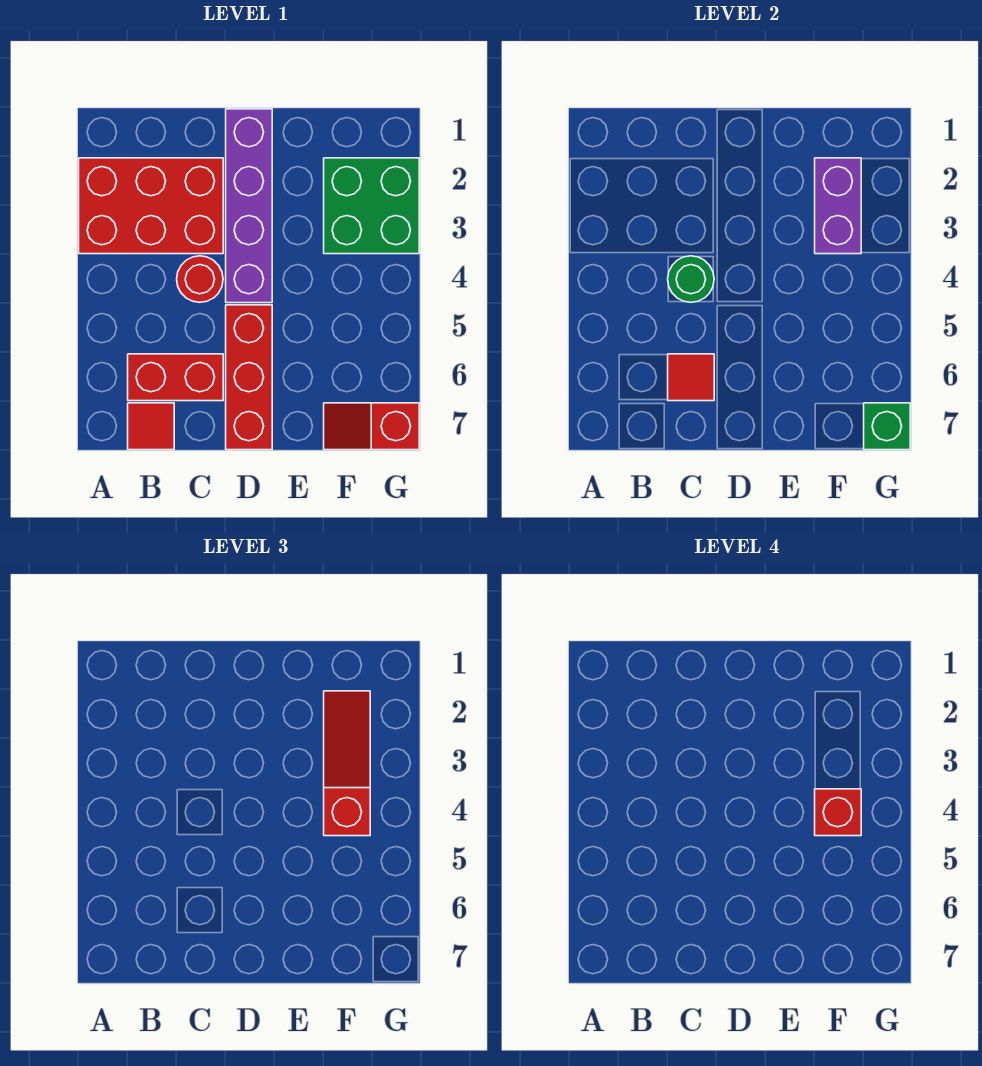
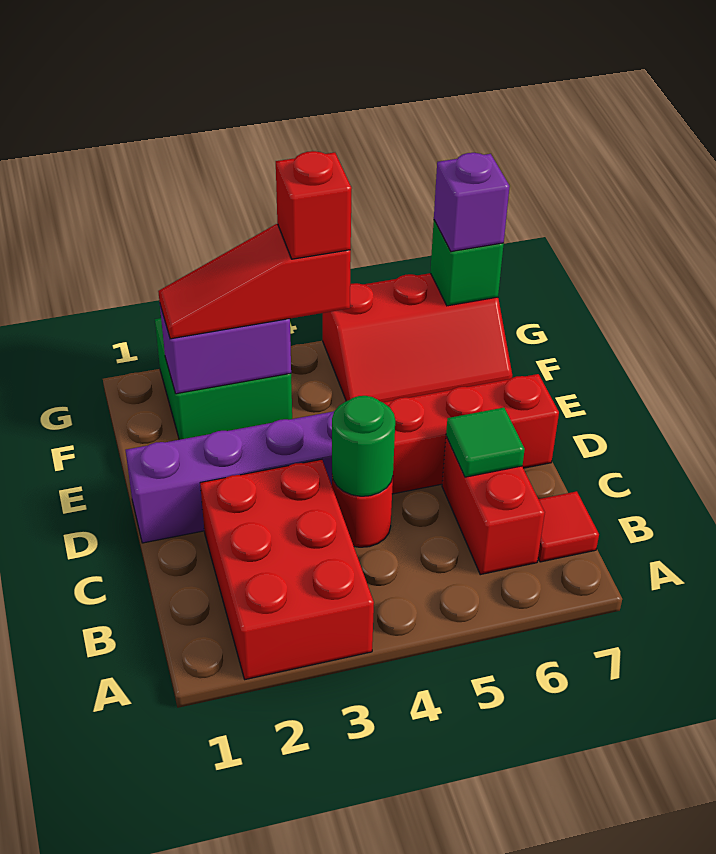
red tile C6 level 2 -> green tile C6 level 2
red slope F7:G7 level 1 top G -> red slope F5:G7 level 1 top G
none -> purple brick G7 level 3

